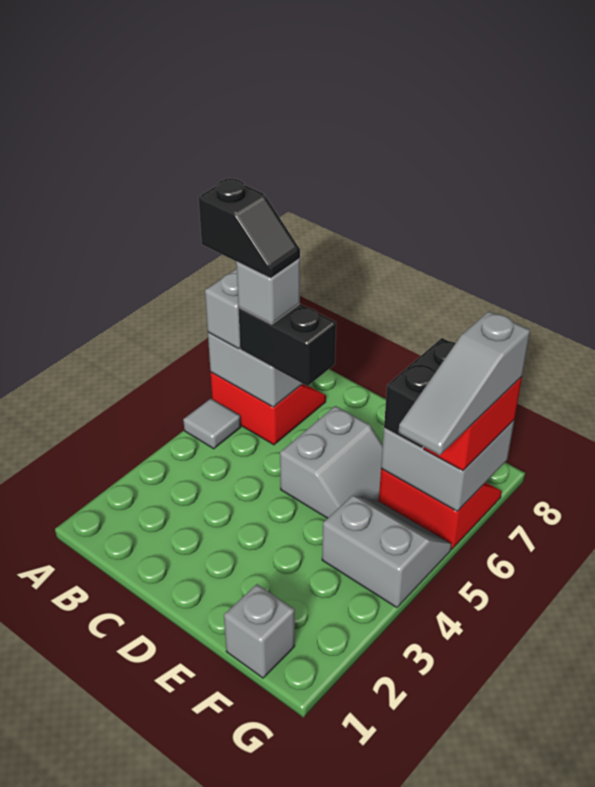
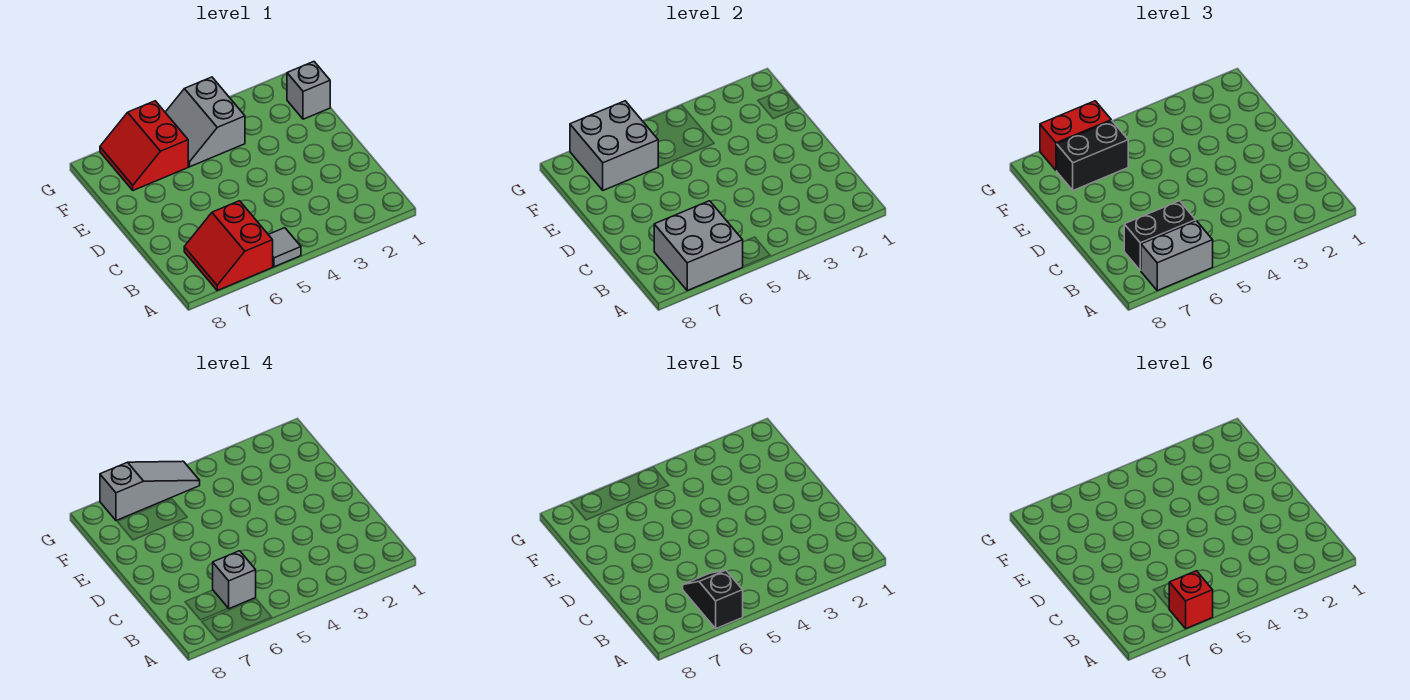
none -> red brick A6 level 6
black brick B6:C6 level 3 -> black brick B6:B7 level 3
grey slope D5:E6 level 1 top D -> none

